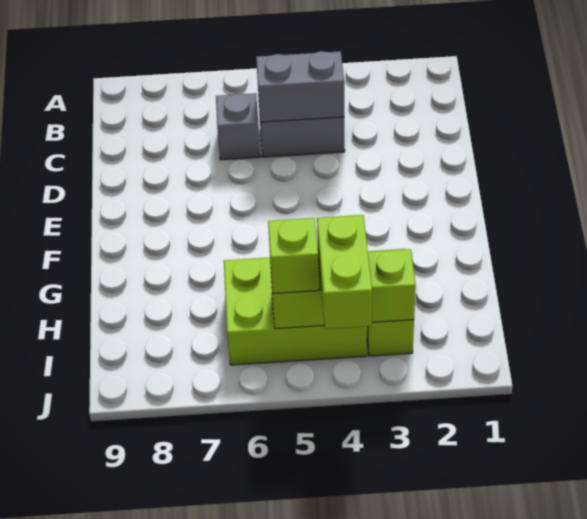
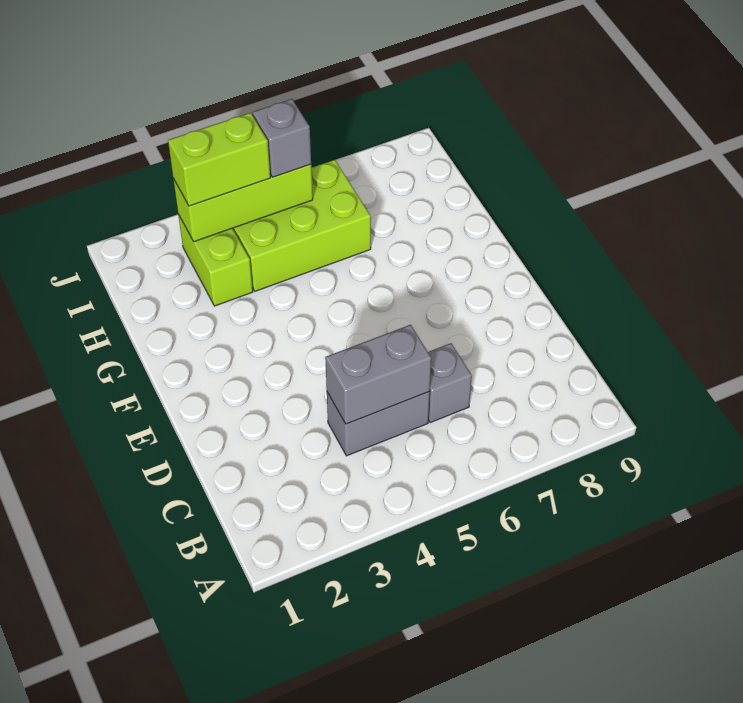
lime brick I4:J4 level 3 -> lime brick I3:I4 level 3
lime brick I5 level 3 -> grey brick I5 level 3

